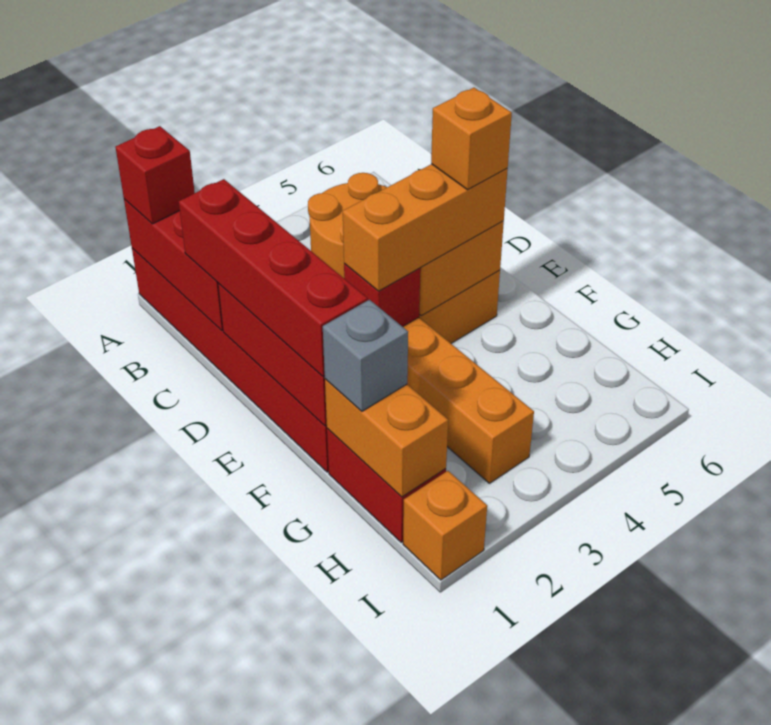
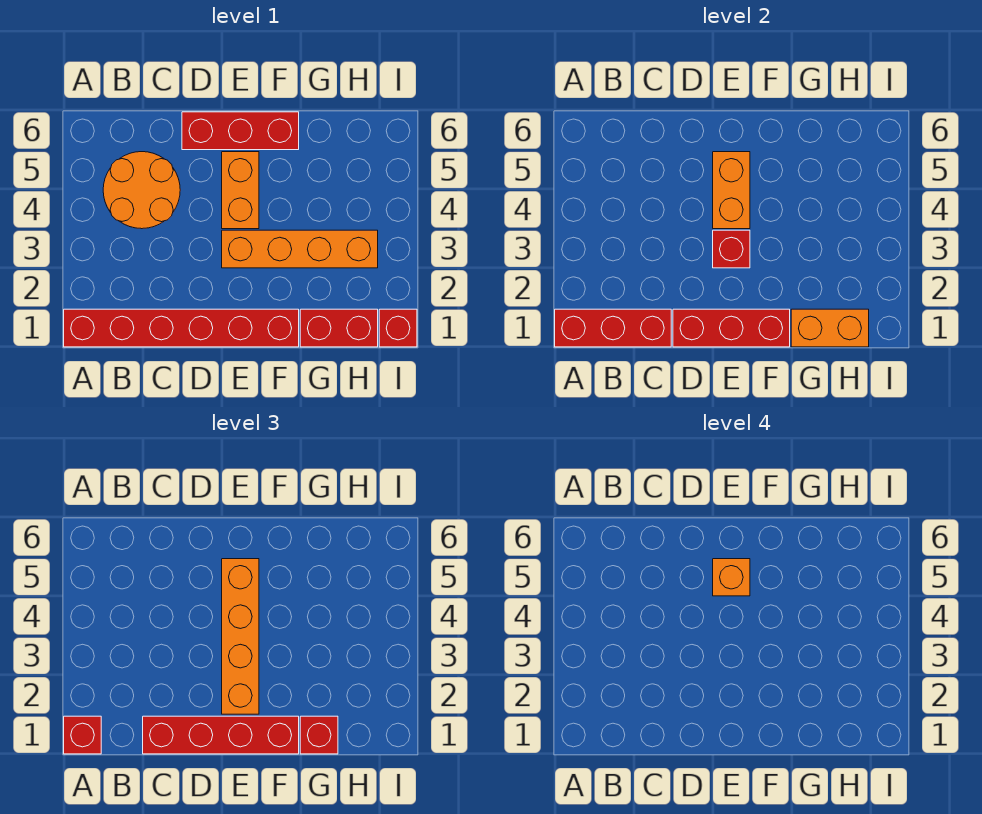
none -> red brick D6:F6 level 1
orange brick E3:E5 level 3 -> orange brick E2:E5 level 3
grey brick G1 level 3 -> red brick G1 level 3
orange brick I1 level 1 -> red brick I1 level 1

